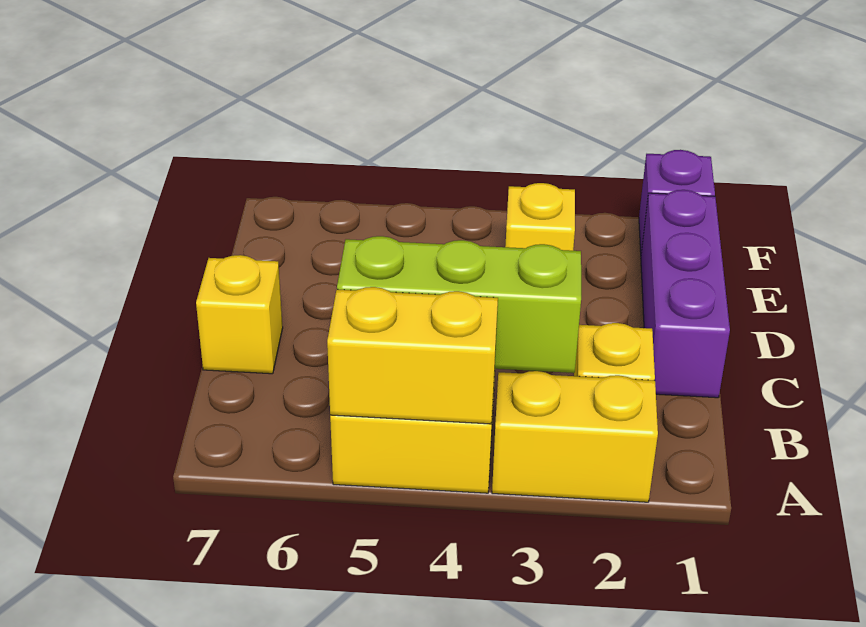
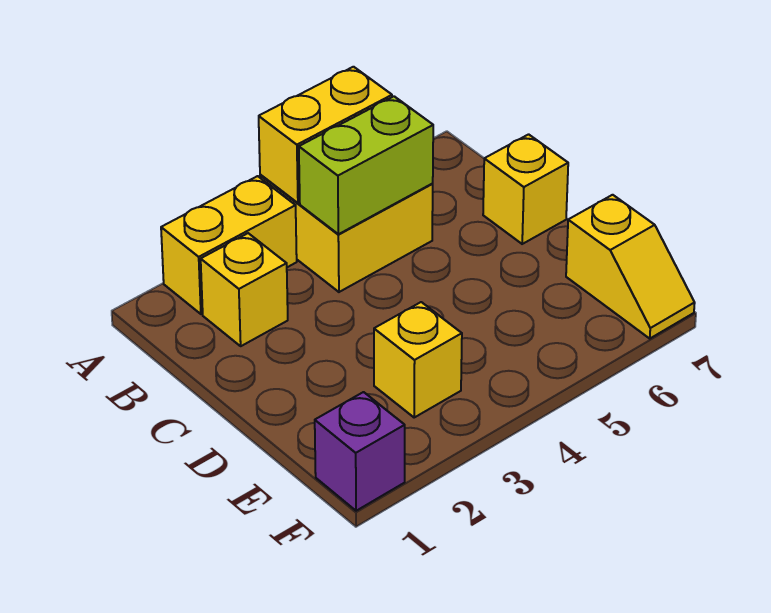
lime brick B3:B5 level 2 -> lime brick B4:B5 level 2
purple brick C1:E1 level 1 -> none
none -> yellow slope E7:F7 level 1 top E

